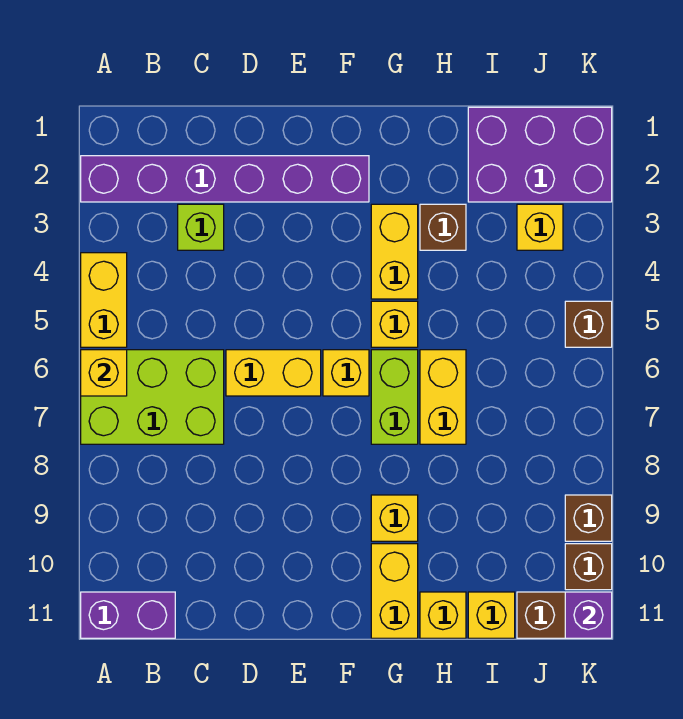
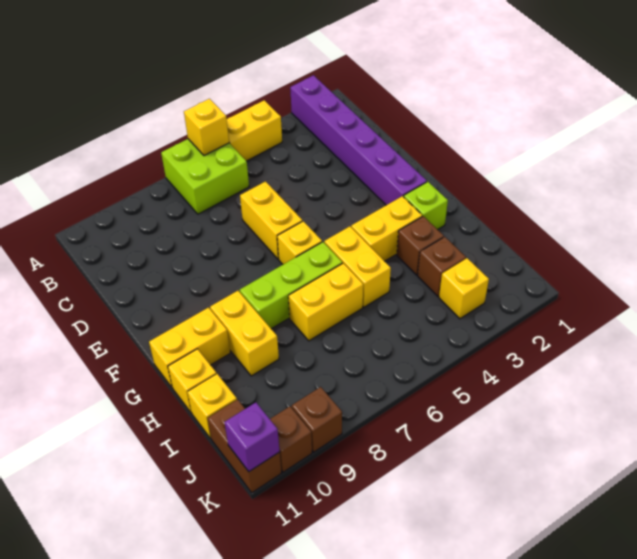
lime brick A6:C7 level 1 -> lime brick A6:B7 level 1
purple brick A11:B11 level 1 -> none
lime brick C3 level 1 -> lime brick G2 level 1
yellow brick G5 level 1 -> yellow brick G5:H5 level 1
lime brick G6:G7 level 1 -> lime brick G6:G8 level 1
yellow brick G9 level 1 -> yellow brick G9:H9 level 1
purple brick I1:K2 level 1 -> none
brown brick K5 level 1 -> brown brick I3 level 1

